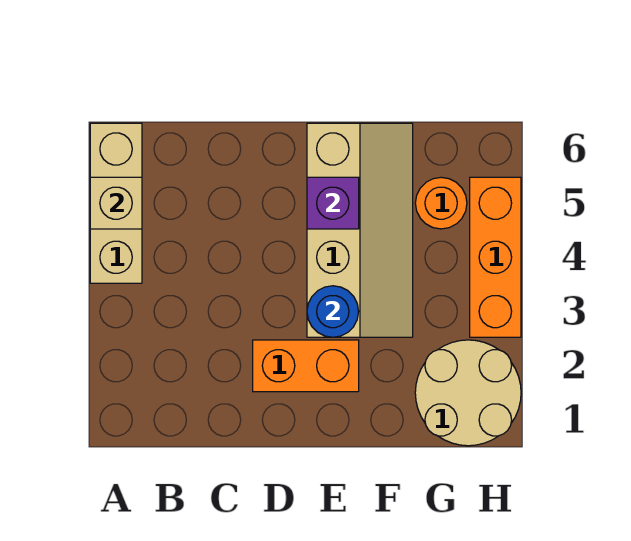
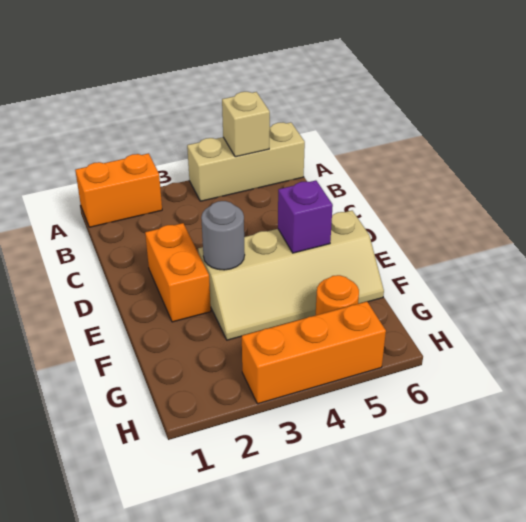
none -> orange brick A1:A2 level 1
blue round brick E3 level 2 -> grey round brick E3 level 2
tan round brick G1:H2 level 1 -> none

